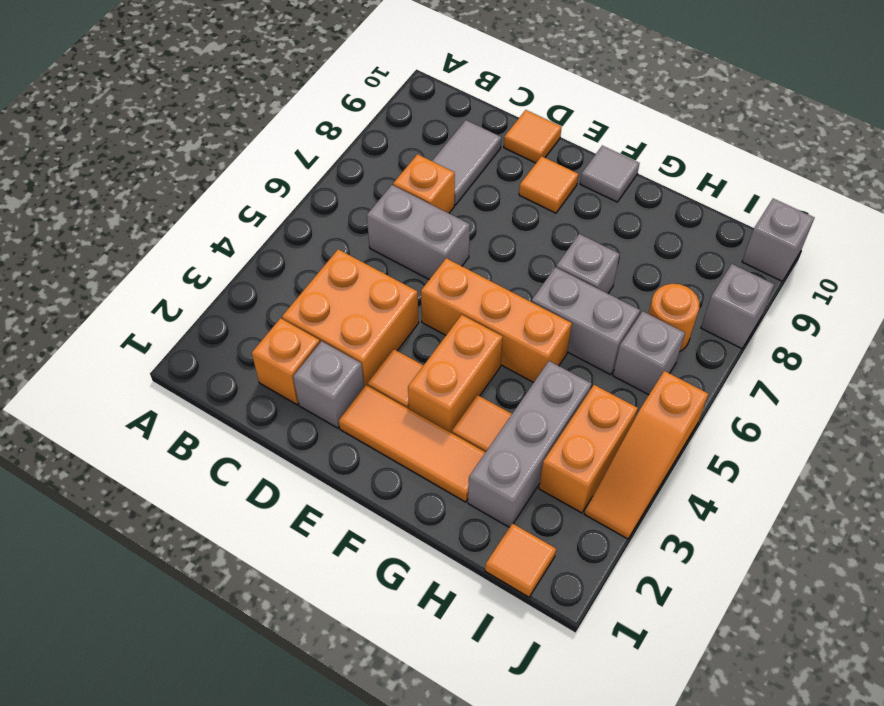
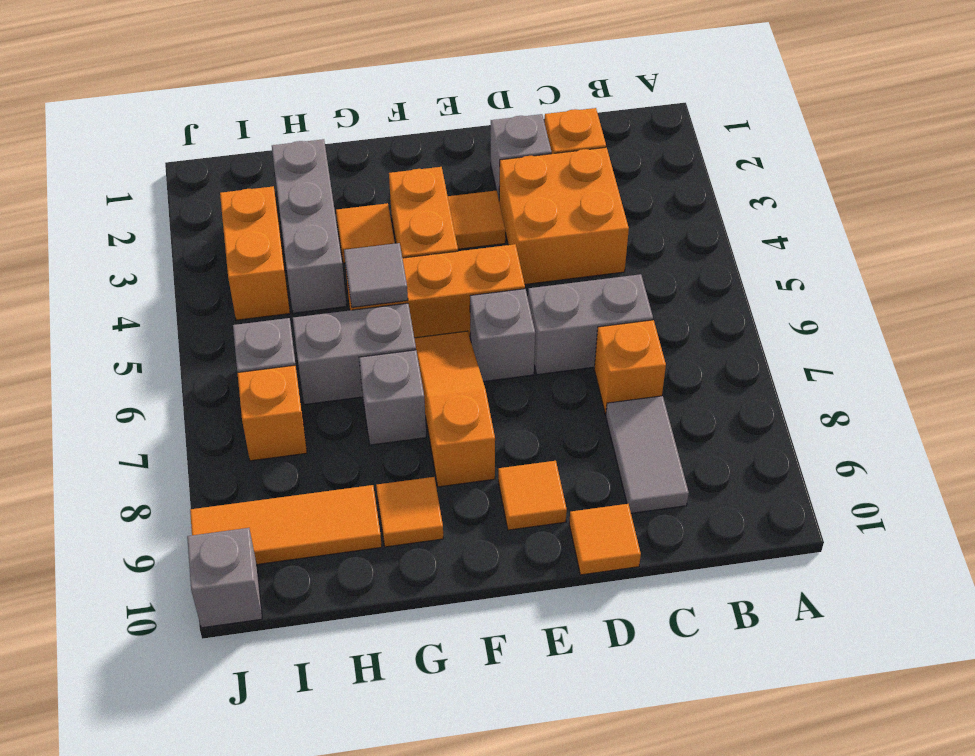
orange tile E2:G2 level 1 -> orange tile H9:J9 level 1
grey tile F10 level 1 -> grey tile G5 level 2
orange tile I1 level 1 -> orange tile G9 level 1
orange round brick I7 level 1 -> orange brick I7 level 1
orange slope J3:J5 level 1 top 5 -> orange slope F6:F8 level 1 top 8
grey brick J8 level 1 -> grey brick E6 level 1

